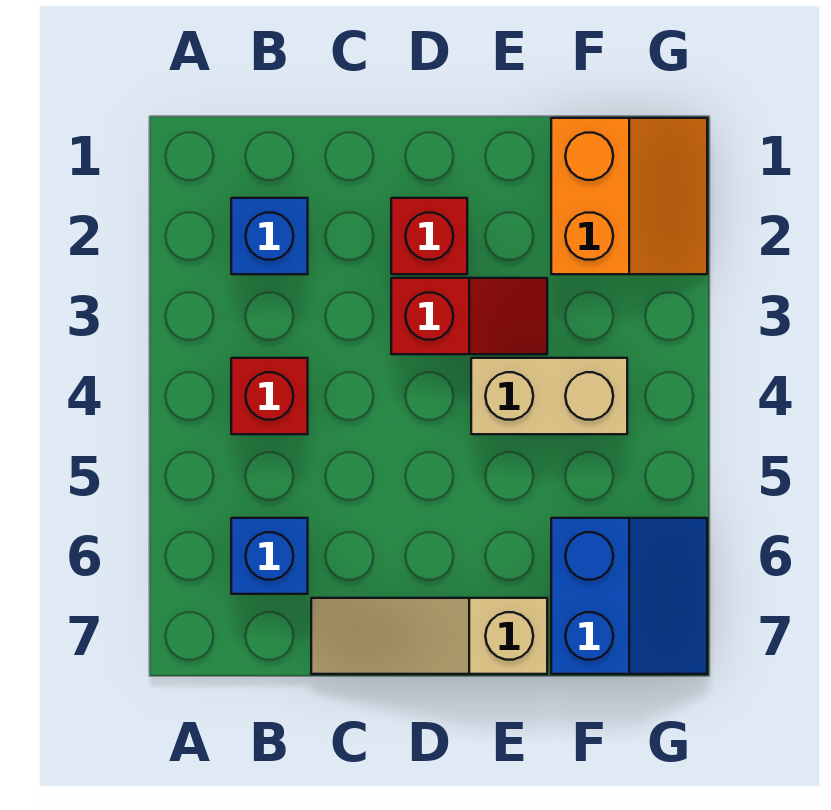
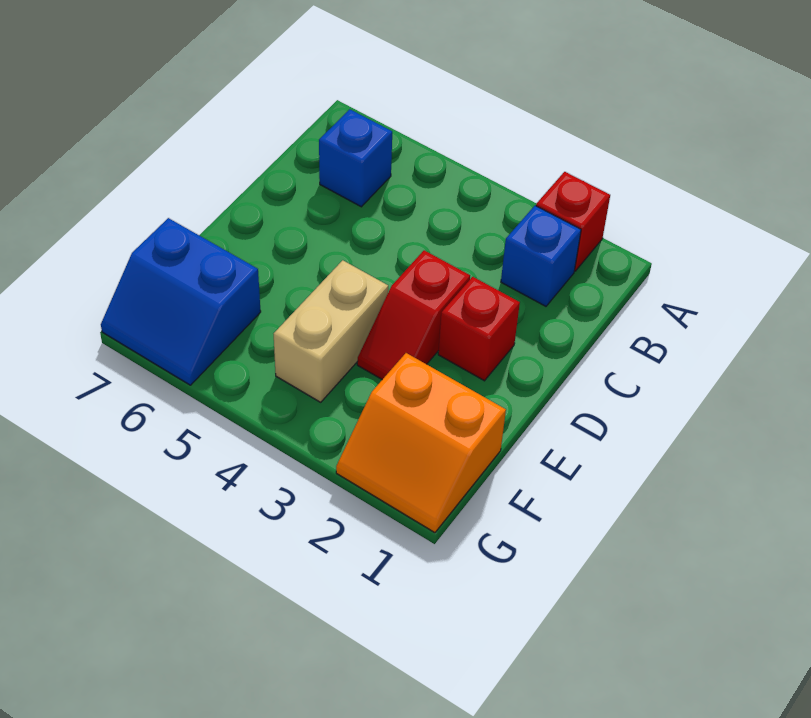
red brick B4 level 1 -> red brick A2 level 1
tan slope C7:E7 level 1 top E -> none

